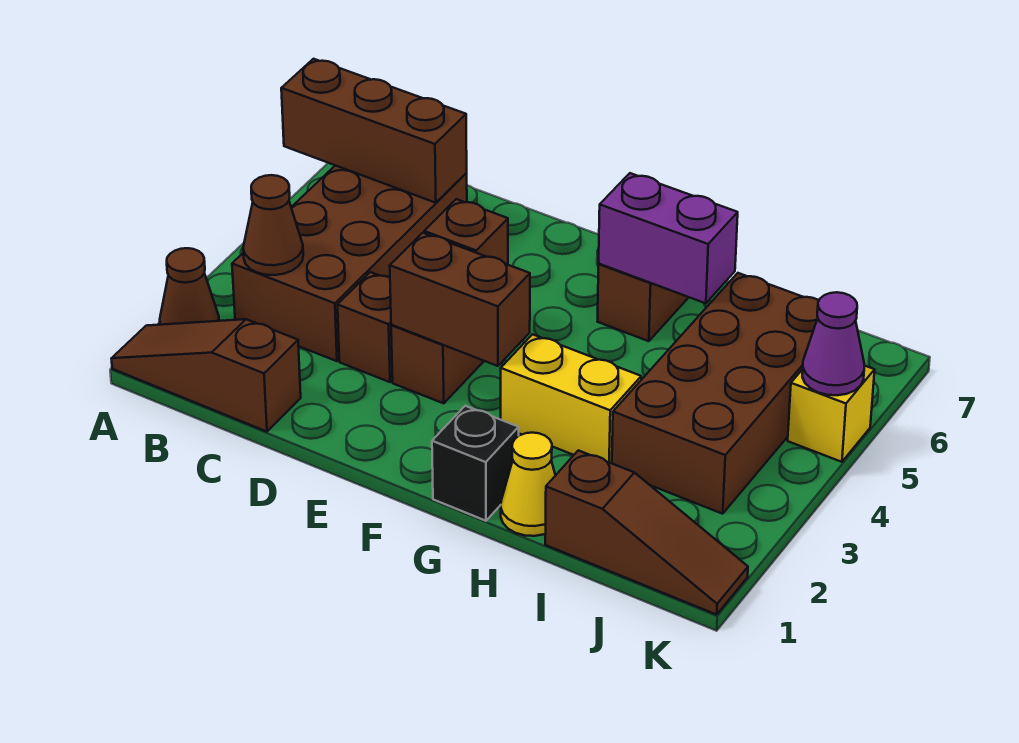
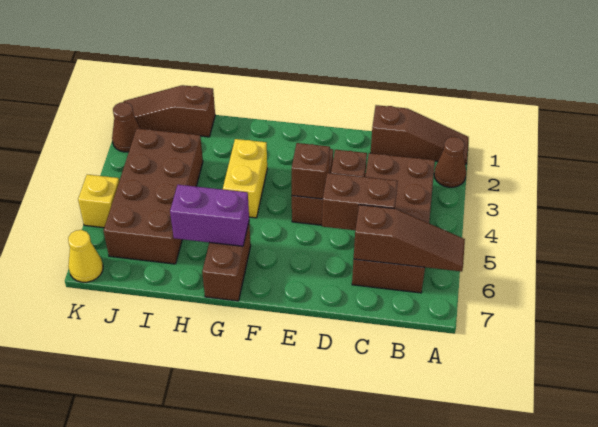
brown brick A6:C6 level 2 -> brown slope A6:C6 level 2 top C
brown cone B3 level 2 -> brown cone K2 level 1
brown brick E3:F3 level 2 -> brown brick C5:D5 level 2
black brick G1 level 1 -> none
yellow brick G3:H3 level 1 -> yellow brick G3:G4 level 1
yellow cone H1 level 1 -> yellow cone K7 level 1
purple cone K5 level 2 -> none

